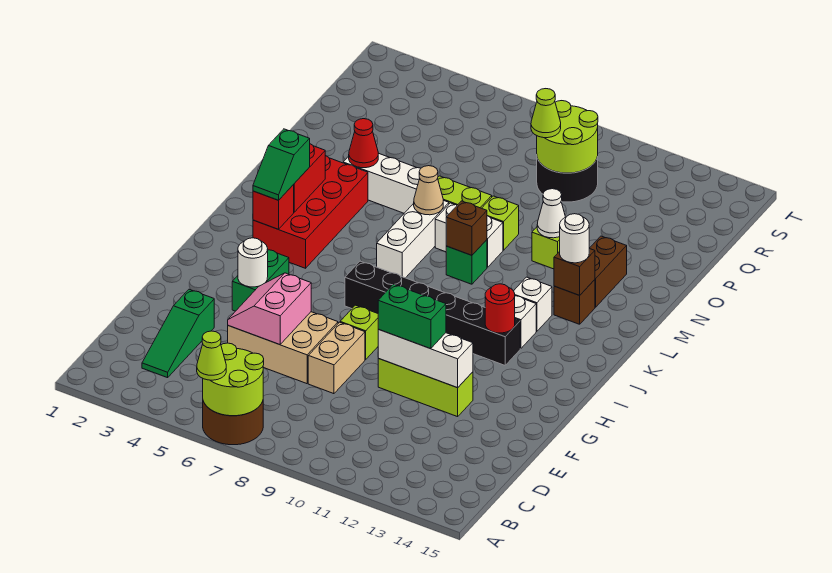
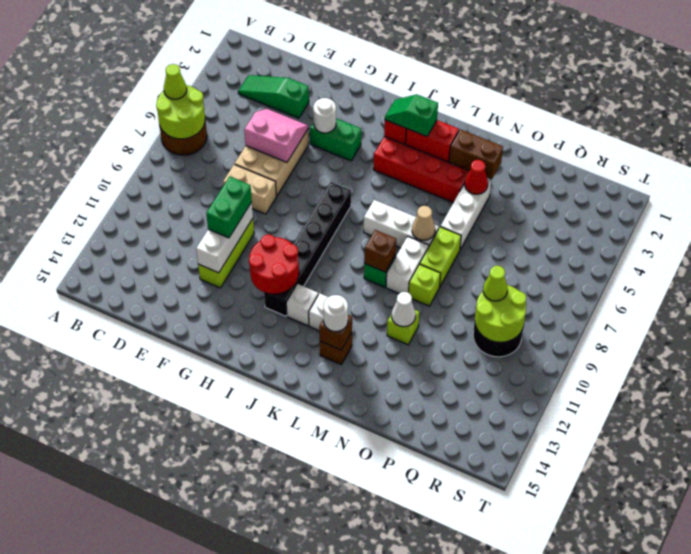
lime brick G8 level 1 -> none
red round brick I12 level 2 -> red round brick H11:I12 level 2
brown brick M13:N13 level 1 -> brown brick M3:N3 level 2

